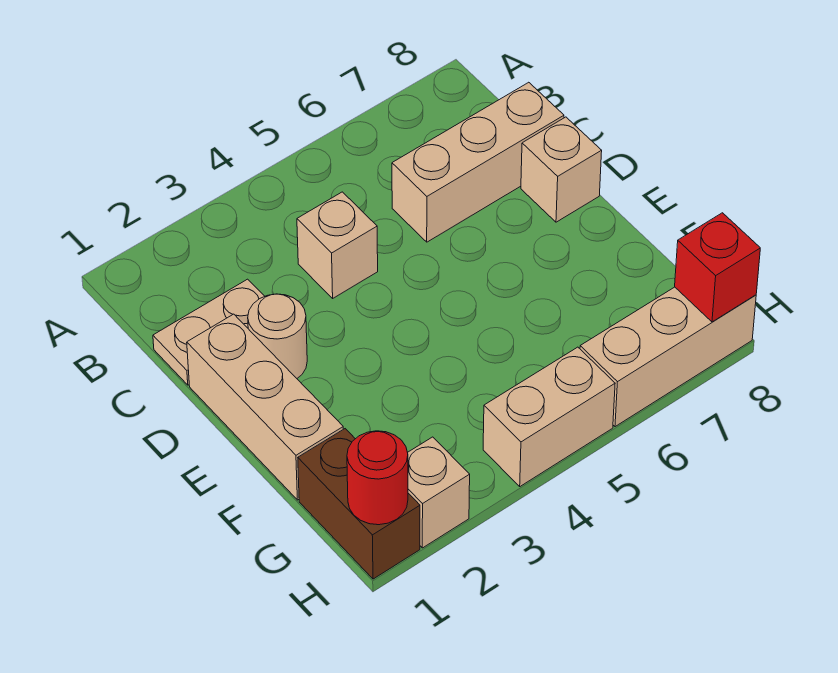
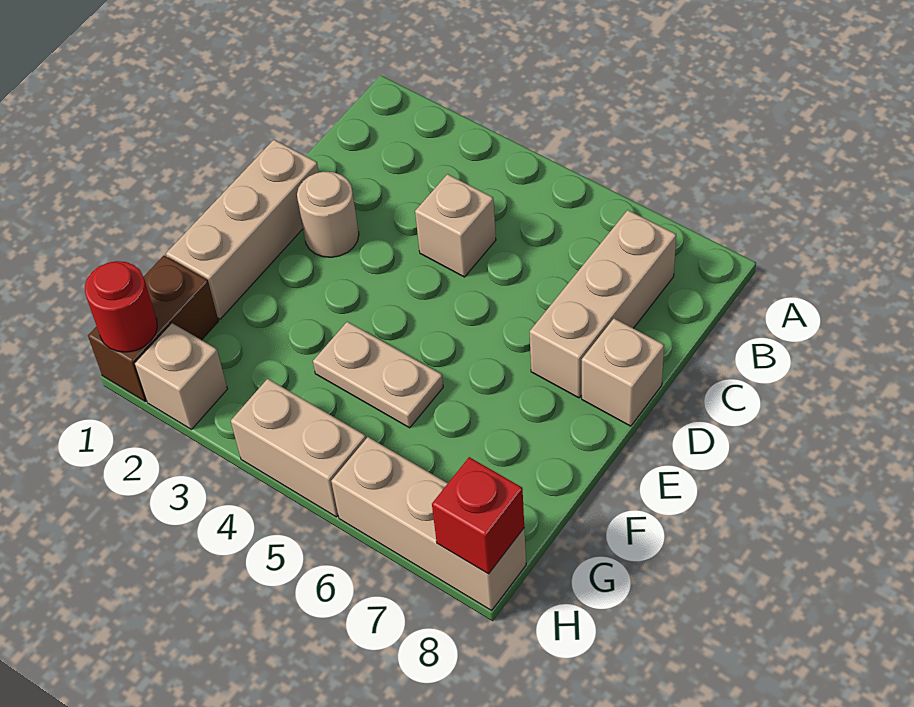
tan plate C1:C2 level 1 -> tan plate F4:F5 level 1
tan brick C6:C8 level 1 -> tan brick B7:D7 level 1

